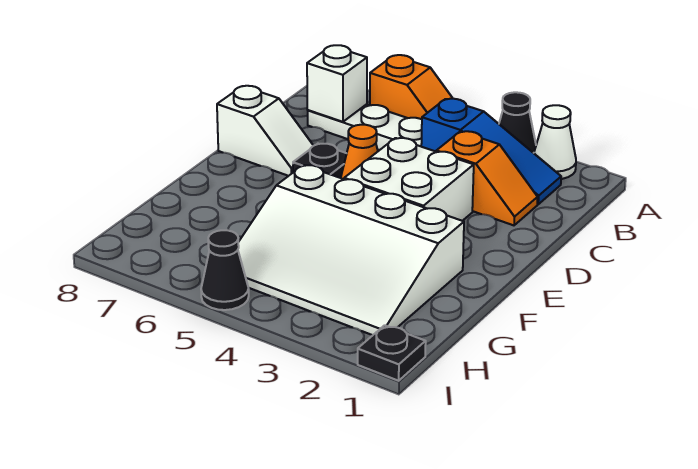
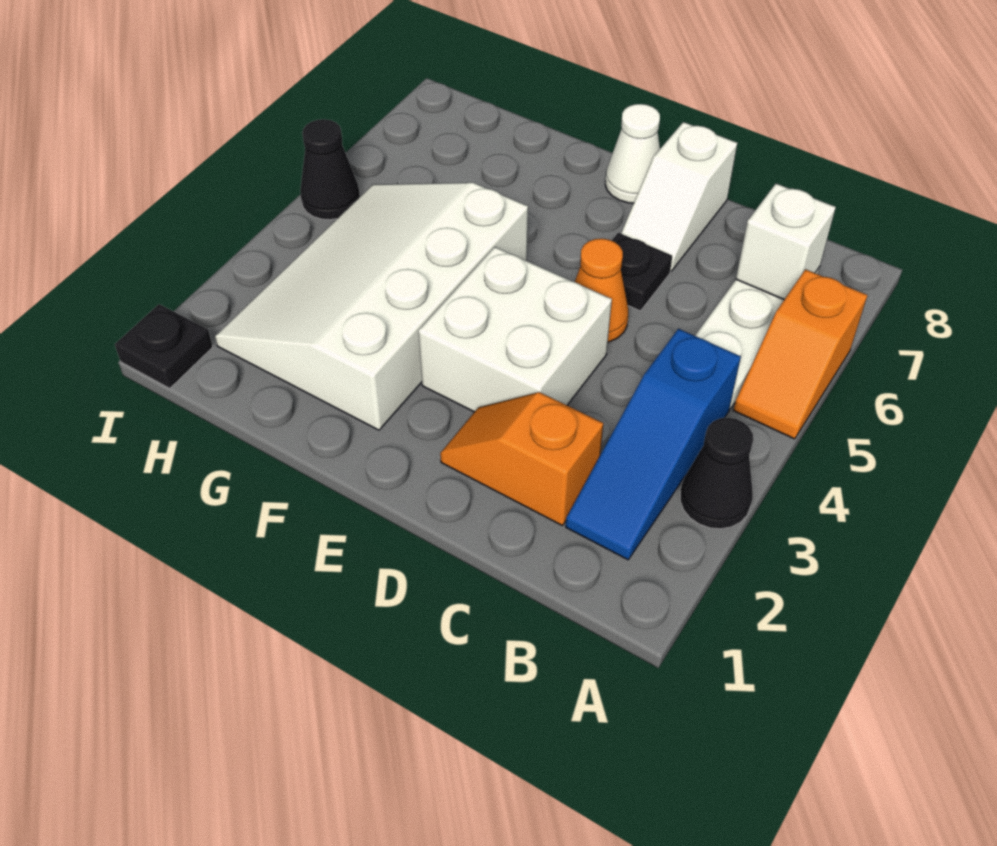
white cone A2 level 1 -> white cone E8 level 1
orange slope C2:C3 level 1 top 3 -> orange slope C2:D2 level 1 top C

